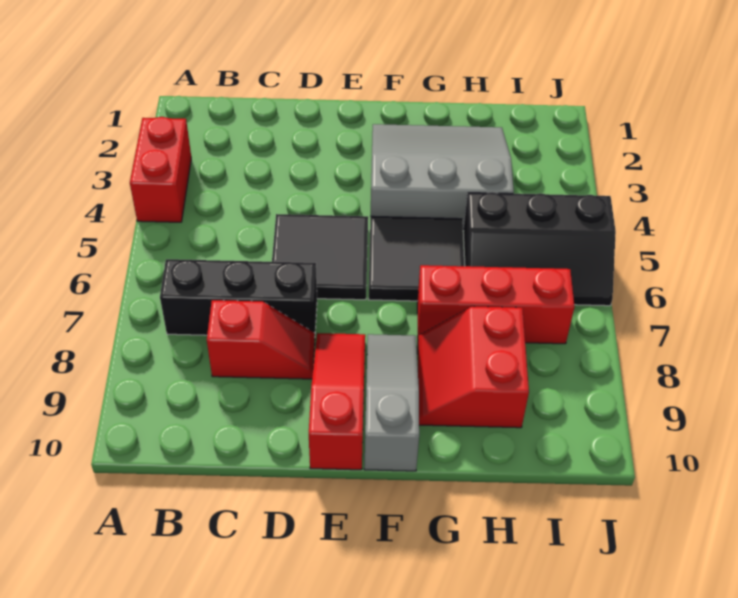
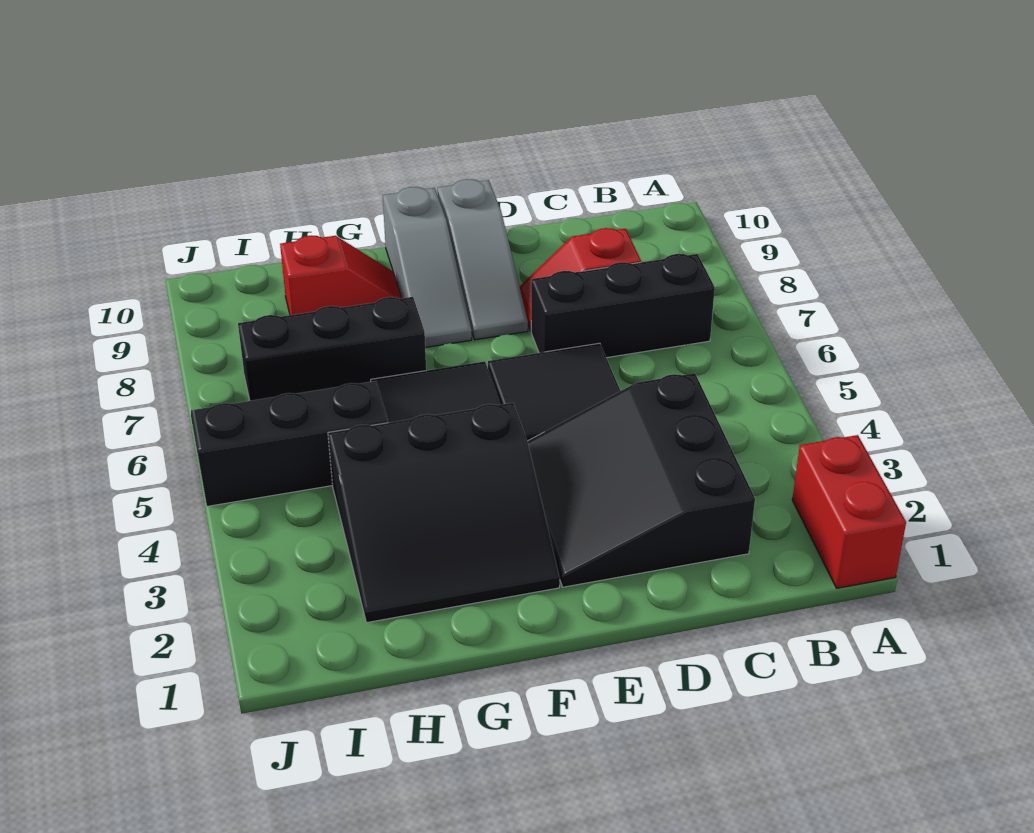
red brick A3:A4 level 1 -> red brick A1:A2 level 1
none -> black slope C2:E4 level 1 top C
red slope E8:E10 level 1 top 10 -> grey slope E8:E10 level 1 top 10
grey slope F2:H4 level 1 top 4 -> black slope F2:H4 level 1 top 4
red brick G7:I7 level 1 -> black brick G7:I7 level 1
red slope G8:H9 level 1 top H -> red slope G9:H9 level 1 top H

